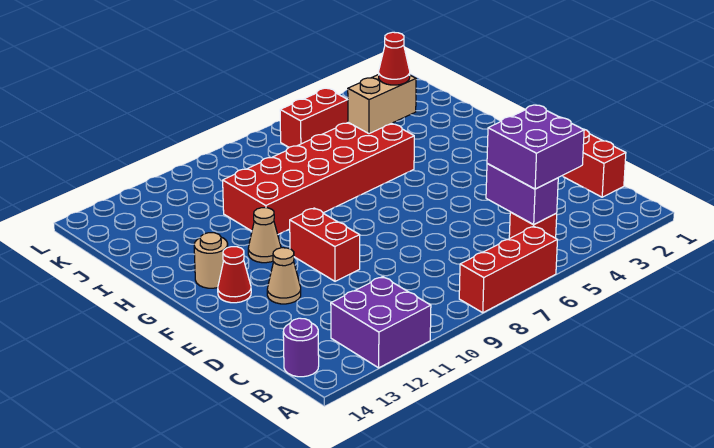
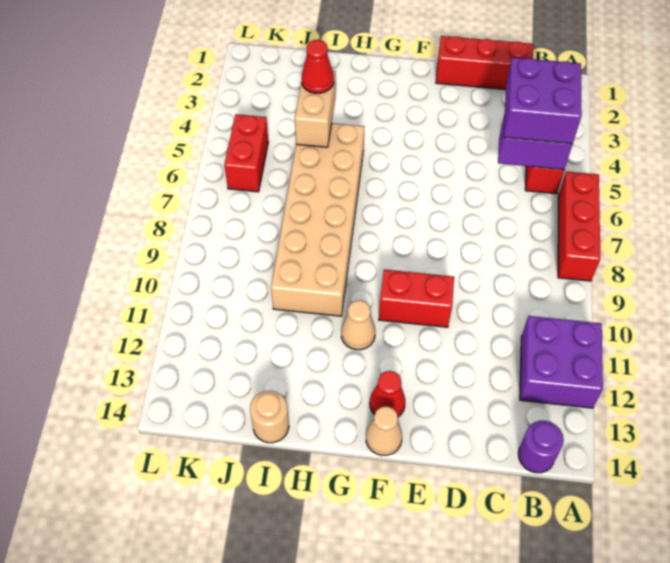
tan cone E12 level 1 -> tan cone F14 level 1
tan round brick G13 level 1 -> tan round brick I14 level 1
red brick H5:I10 level 1 -> tan brick H5:I10 level 1

